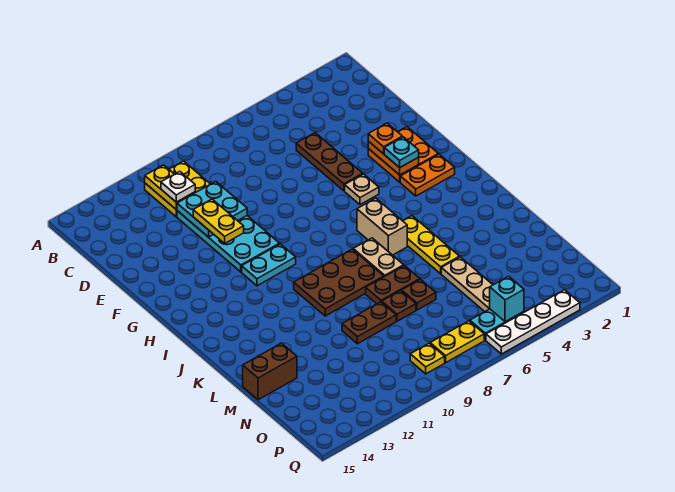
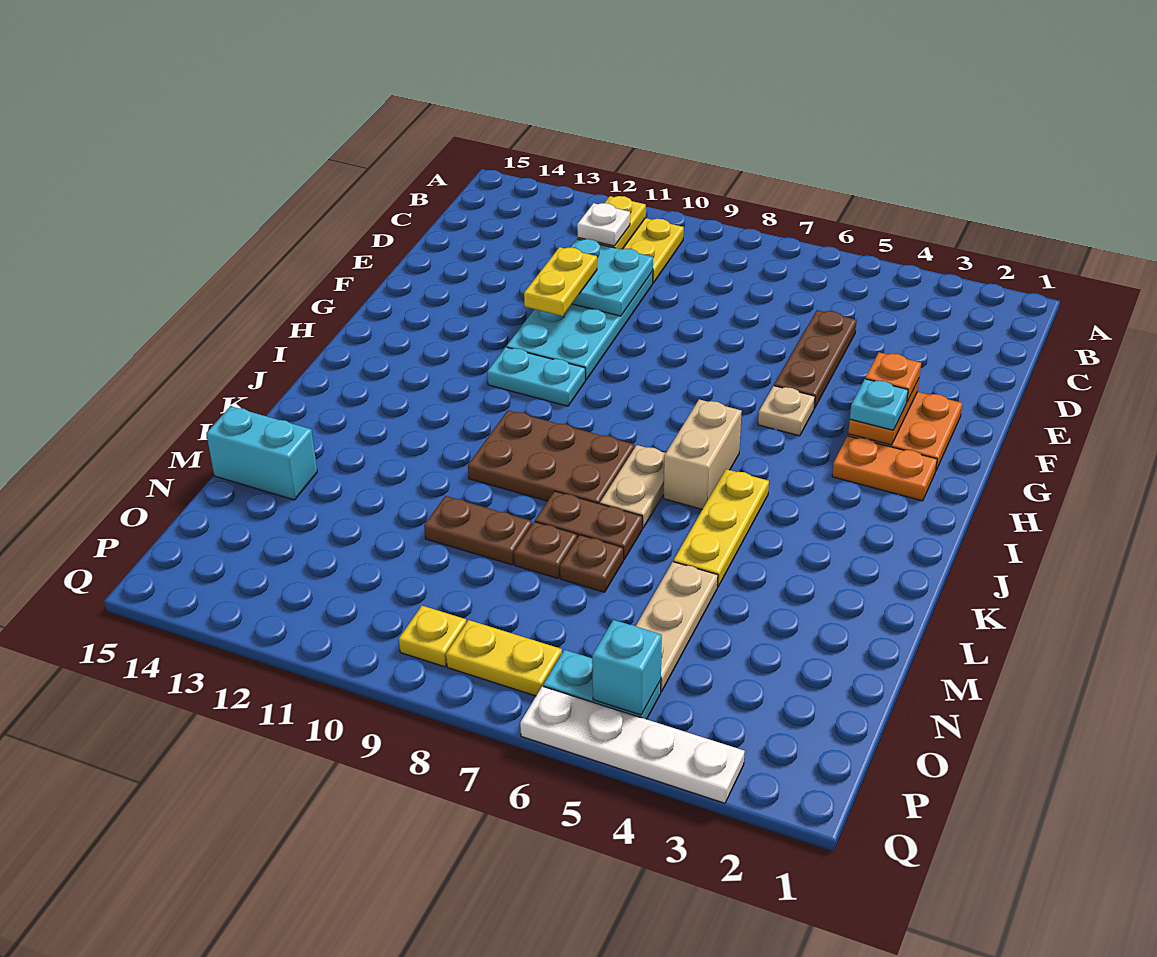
brown brick M14:M15 level 1 -> cyan brick M14:M15 level 1

